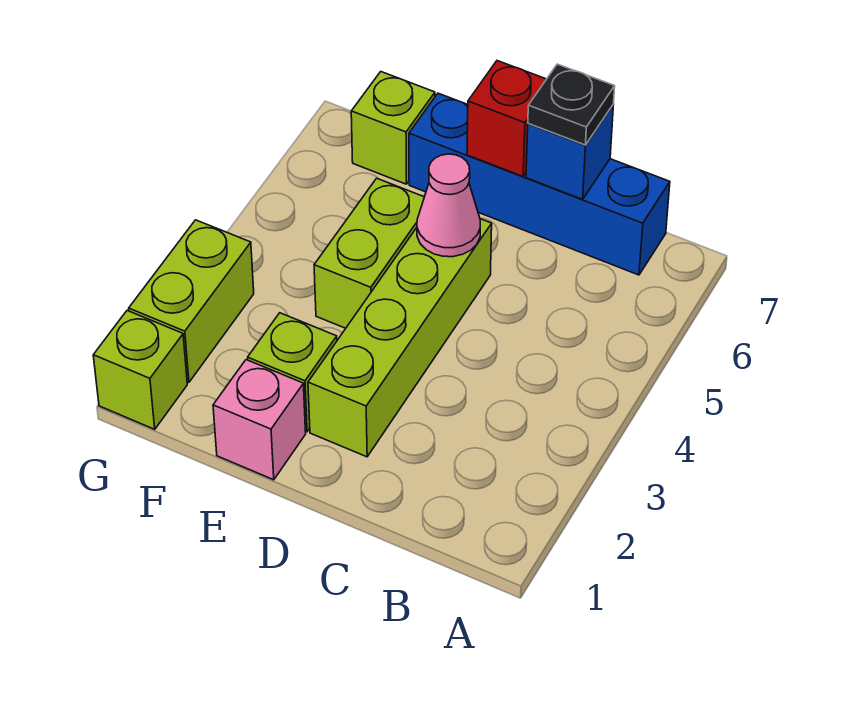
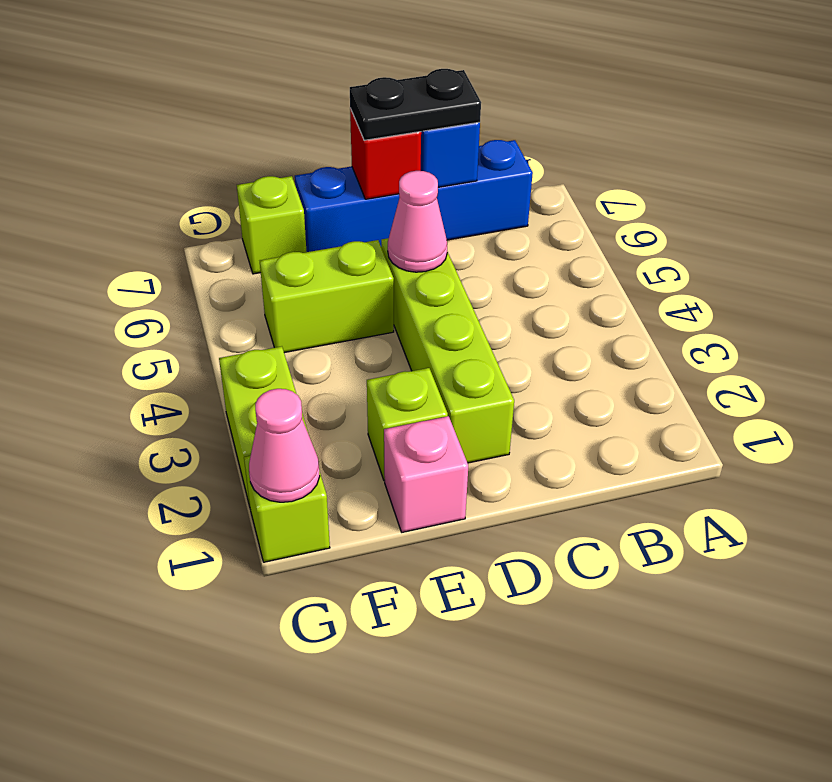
black plate C7 level 3 -> black plate C7:D7 level 3
lime brick E4:E5 level 1 -> lime brick E5:F5 level 1
none -> pink cone G1 level 2

